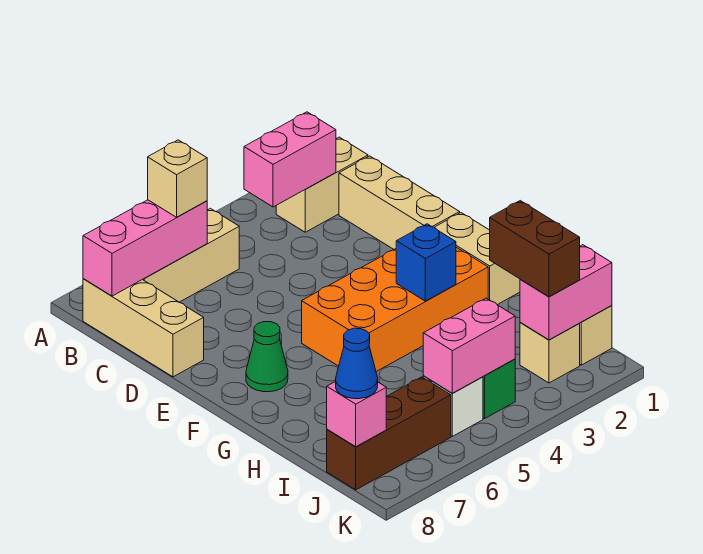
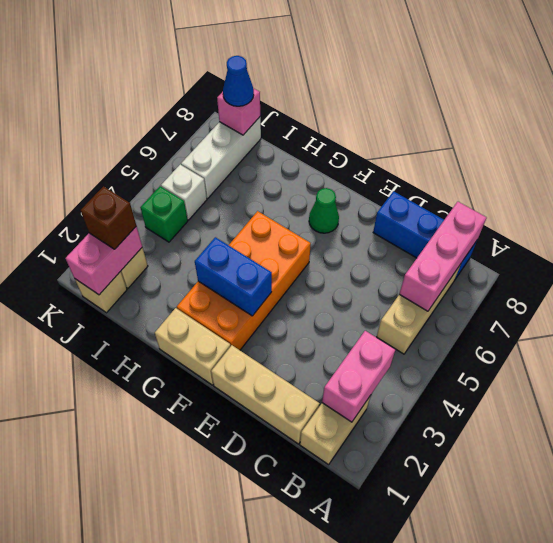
tan brick B6 level 3 -> none
tan brick B8:D8 level 1 -> blue brick B8:D8 level 1
blue brick G3 level 2 -> blue brick F3:G3 level 2
brown brick I2:J2 level 3 -> brown brick J2 level 3
pink brick J4:J5 level 2 -> none
brown brick J6:J8 level 1 -> white brick J6:J8 level 1

